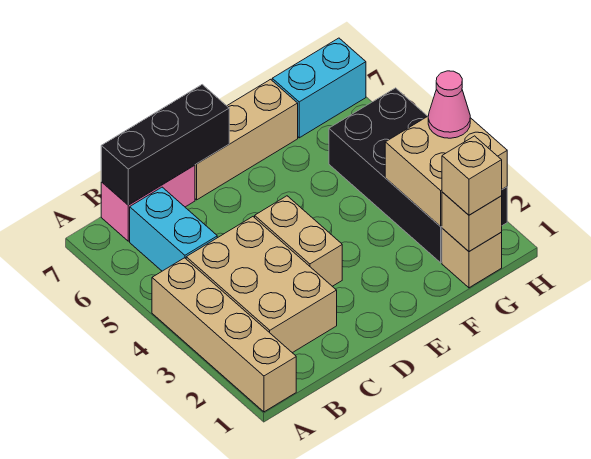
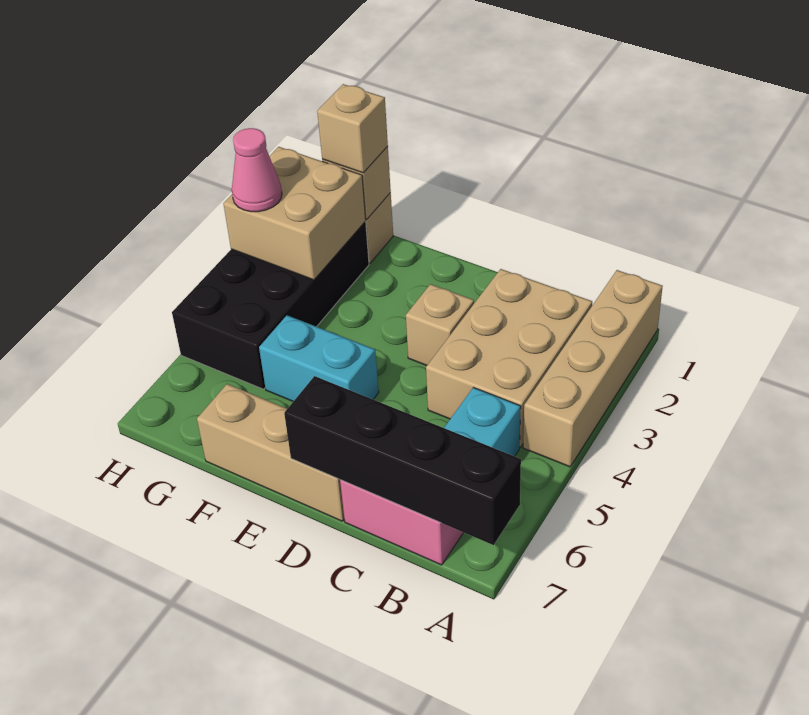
black brick B7:D7 level 2 -> black brick A7:D7 level 2
tan brick D3:D4 level 1 -> tan brick D3 level 1
cyan brick G7:H7 level 1 -> cyan brick E5:F5 level 1

